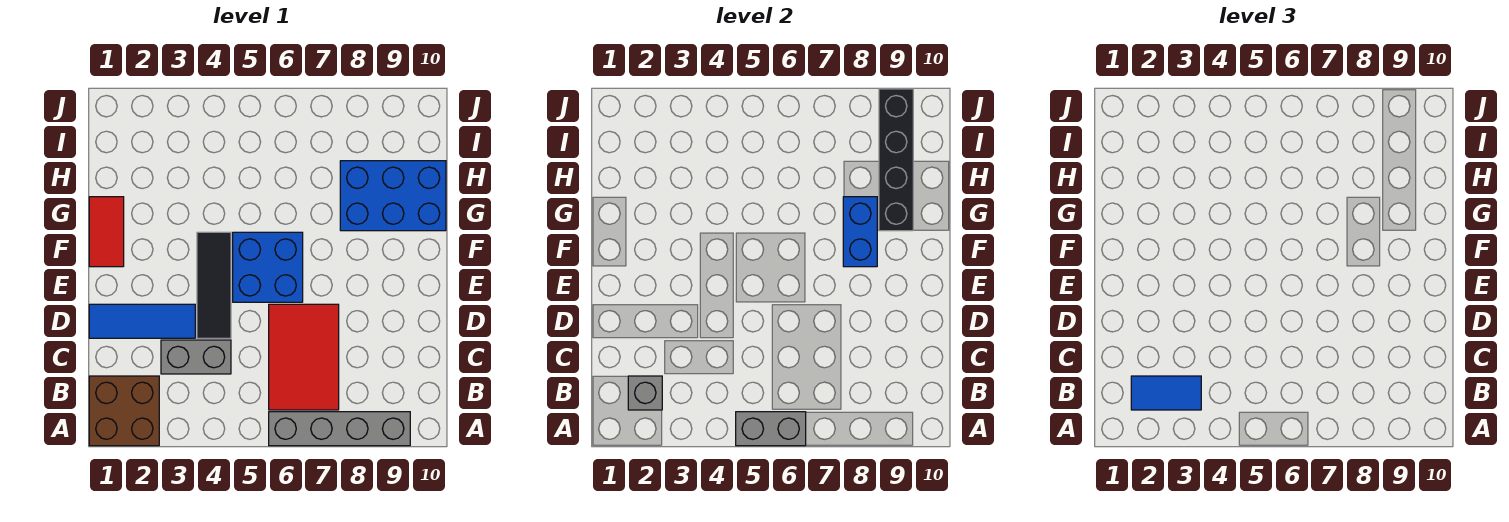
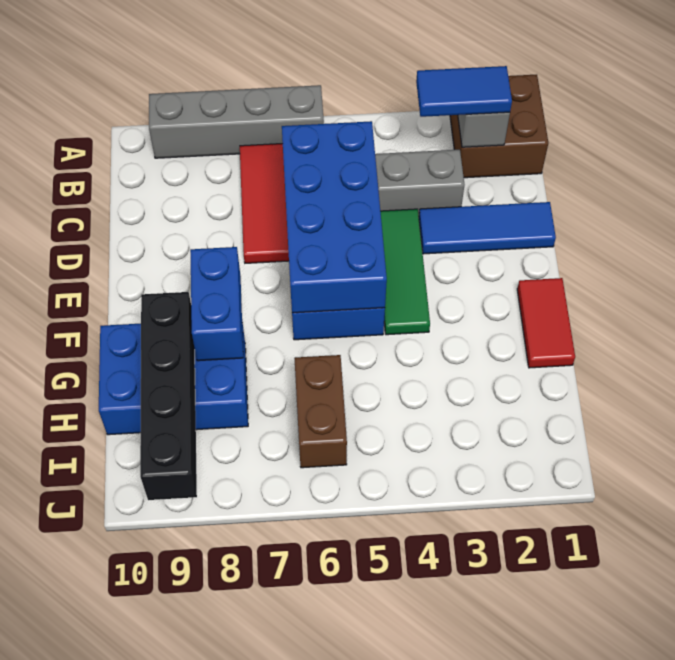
grey brick A5:A6 level 2 -> none
none -> blue brick C5:F6 level 2
black tile D4:F4 level 1 -> green tile D4:F4 level 1
none -> brown brick H6:I6 level 1

